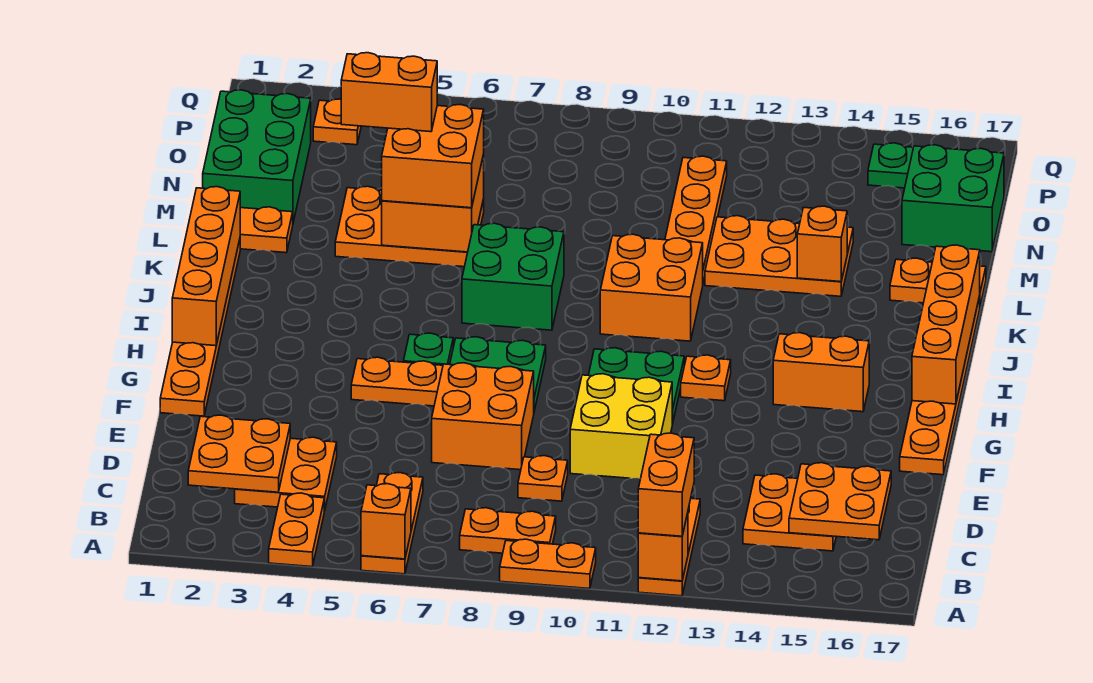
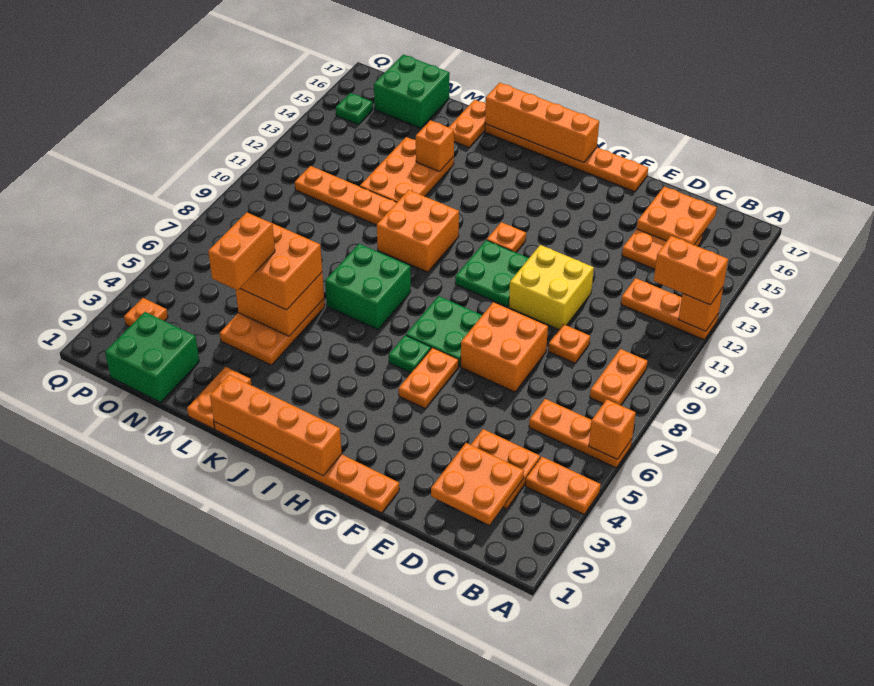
orange plate A9:A10 level 1 -> none
orange brick H14:H15 level 1 -> none
green brick M1:O2 level 1 -> green brick N1:O2 level 1

